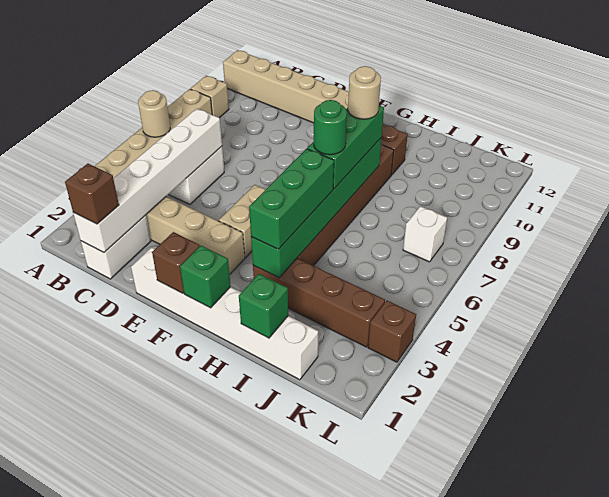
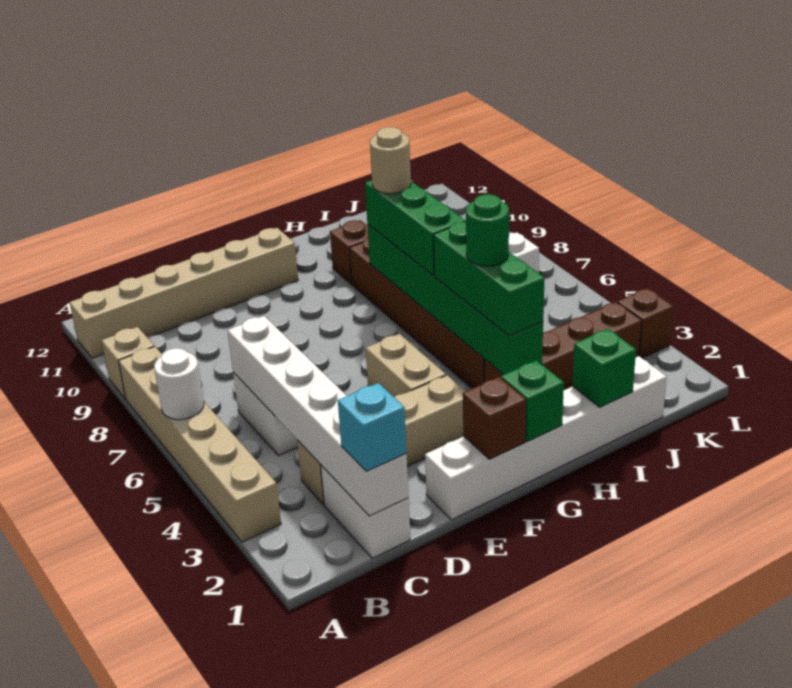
tan round brick A6 level 2 -> white round brick A6 level 2
brown brick C1 level 3 -> cyan brick C1 level 3
green round brick H6 level 4 -> green round brick H4 level 4

